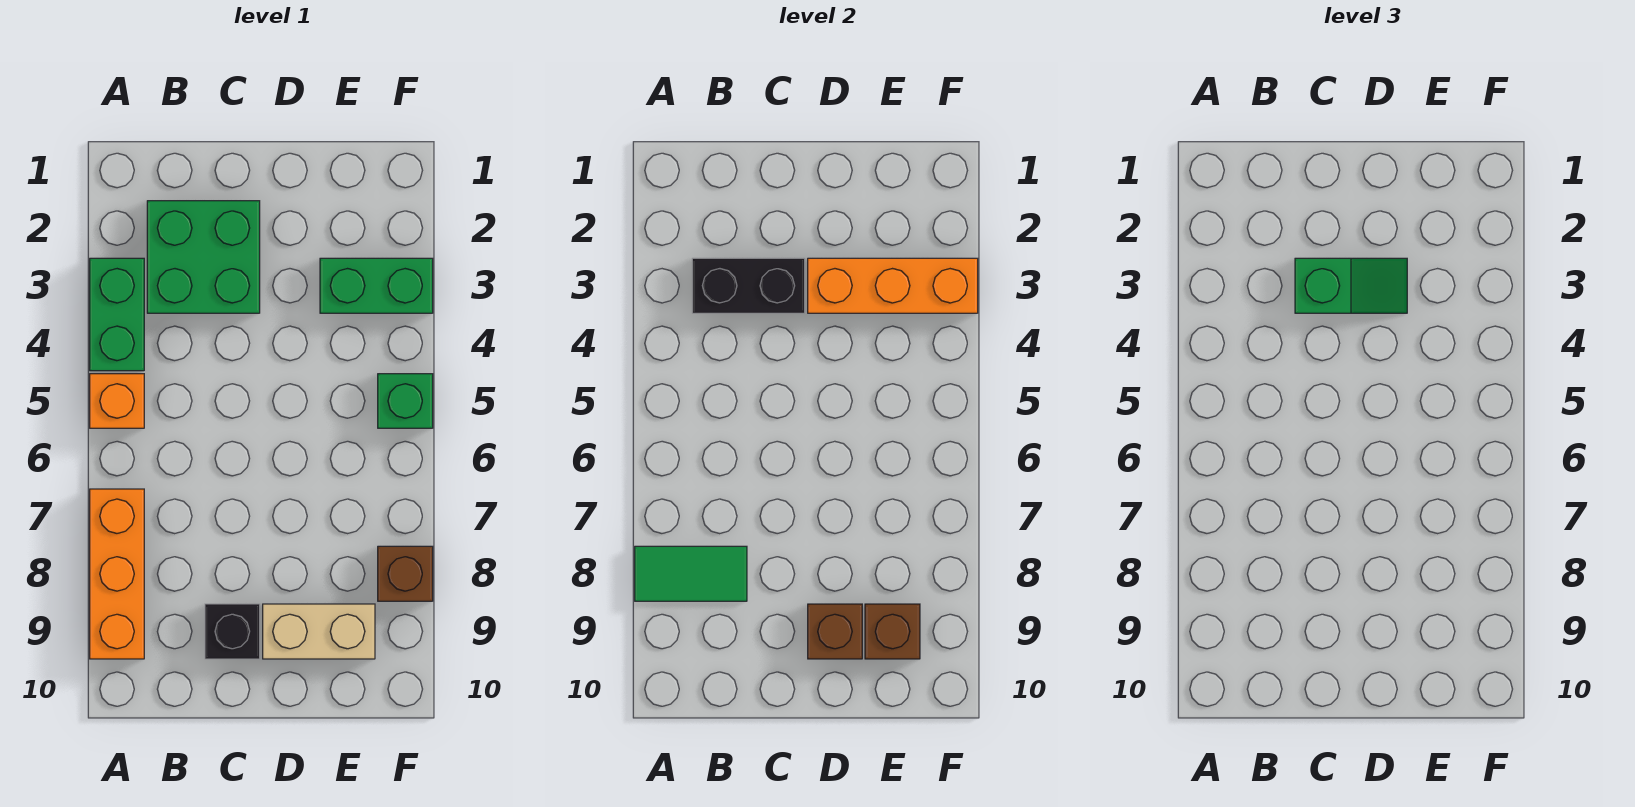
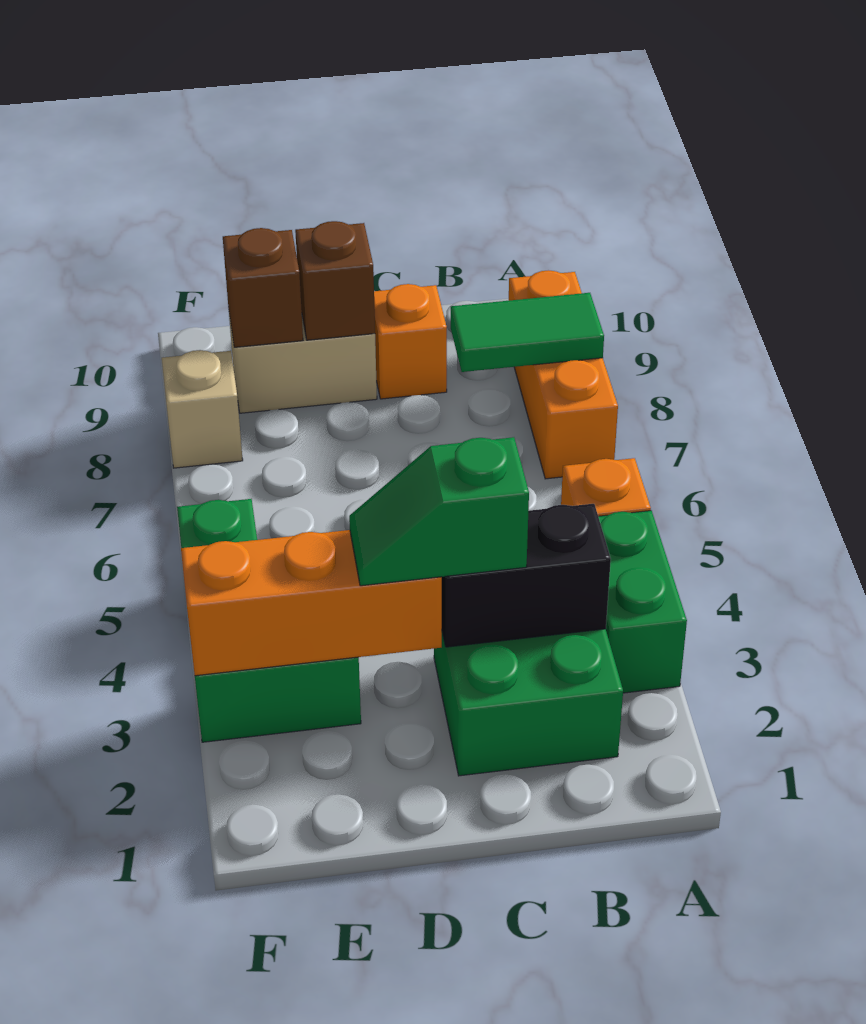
black brick C9 level 1 -> orange brick C9 level 1
brown brick F8 level 1 -> tan brick F8 level 1

